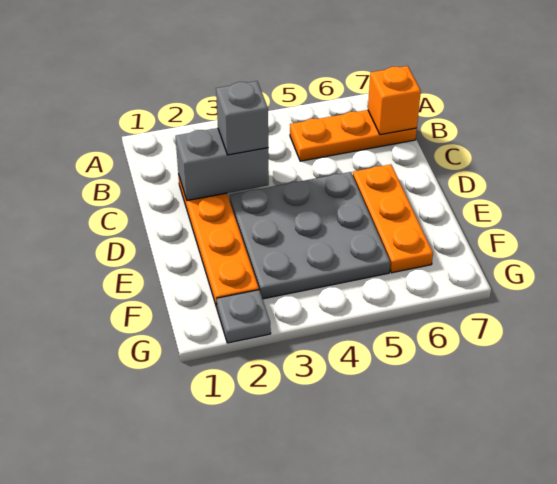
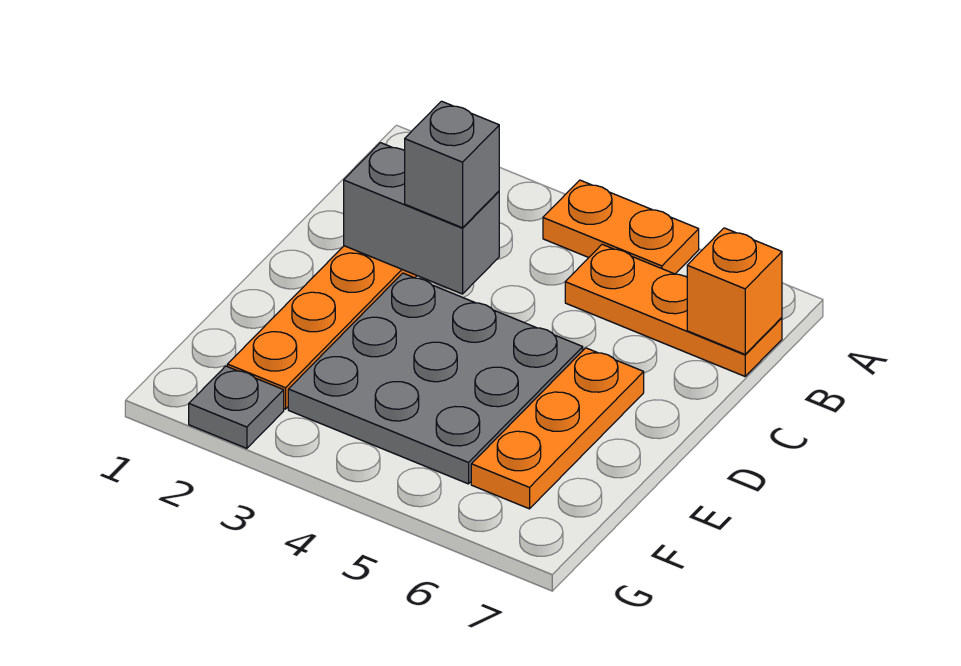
none -> orange plate A4:A5 level 1

